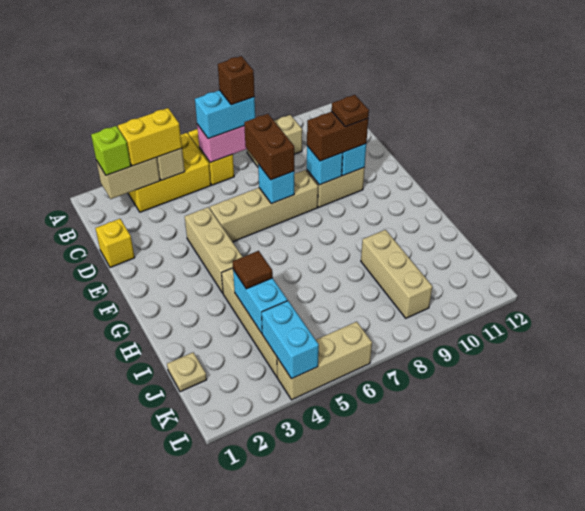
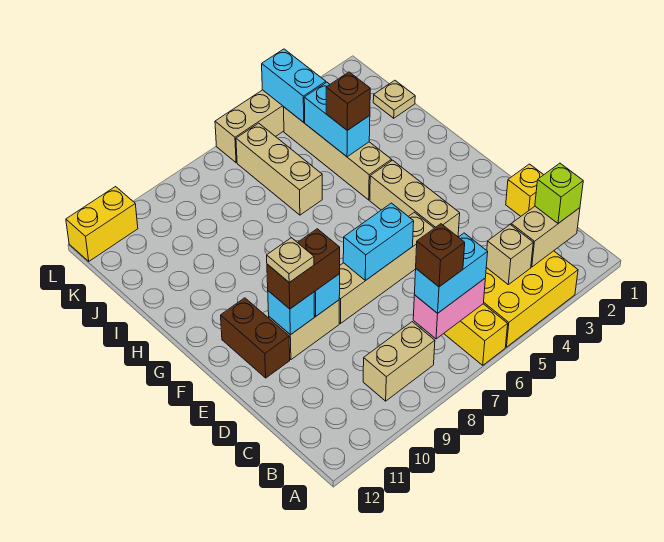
yellow brick B3:B4 level 3 -> yellow brick L11:L12 level 1
brown brick D7:E7 level 3 -> brown brick E11:F11 level 1
cyan brick E7 level 2 -> cyan brick E6:E7 level 2
brown plate E10 level 4 -> tan plate E10 level 4
brown tile I4 level 3 -> brown brick I4 level 3
tan brick I9:K9 level 1 -> tan brick I6:K6 level 1

